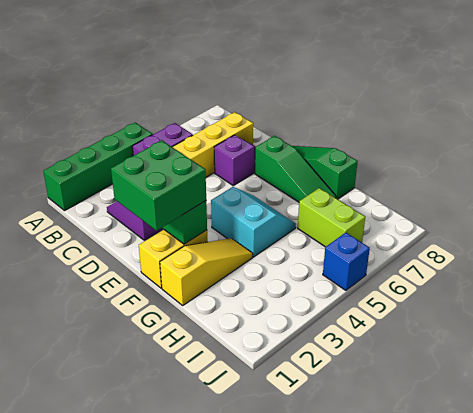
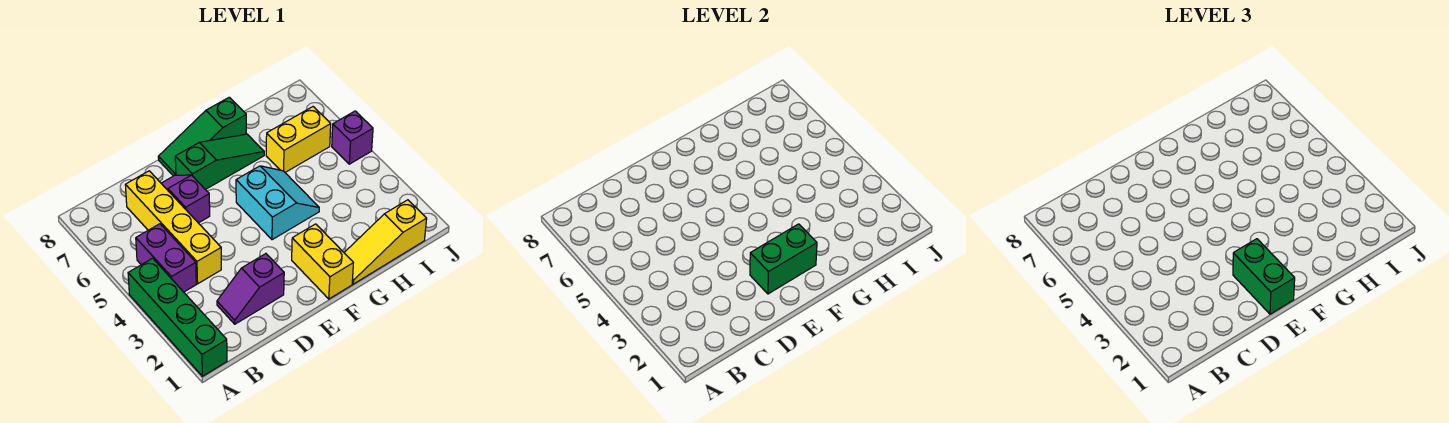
green brick E1:F2 level 3 -> green brick E1:E2 level 3
cyan slope F4:G5 level 1 top 4 -> cyan slope F4:G5 level 1 top F
yellow slope G1:G3 level 1 top 1 -> yellow slope G1:I1 level 1 top I
lime brick H6:I6 level 1 -> yellow brick H6:I6 level 1
blue brick J5 level 1 -> purple brick J5 level 1

